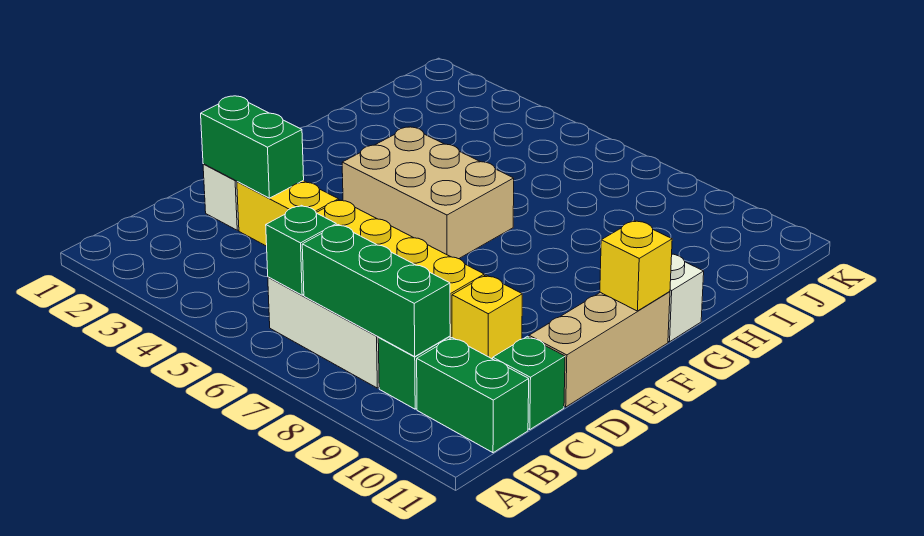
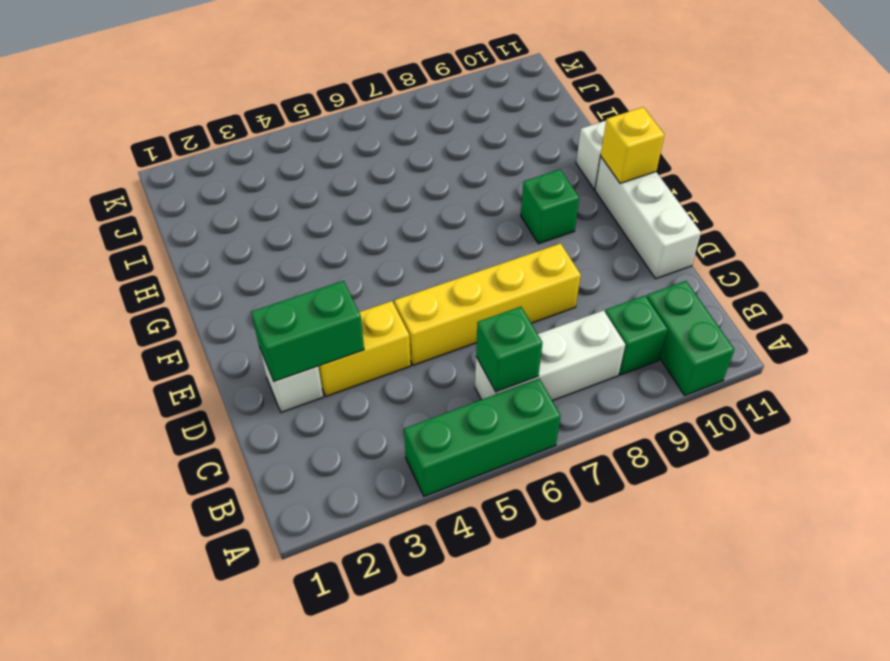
green brick B7:B9 level 2 -> green brick A4:A6 level 1
green brick B10:B11 level 1 -> green brick A10:B10 level 1
green brick C11 level 1 -> green brick F9 level 1
yellow brick D9 level 1 -> none
tan brick D11:F11 level 1 -> white brick D11:F11 level 1
tan brick F4:G6 level 1 -> none

